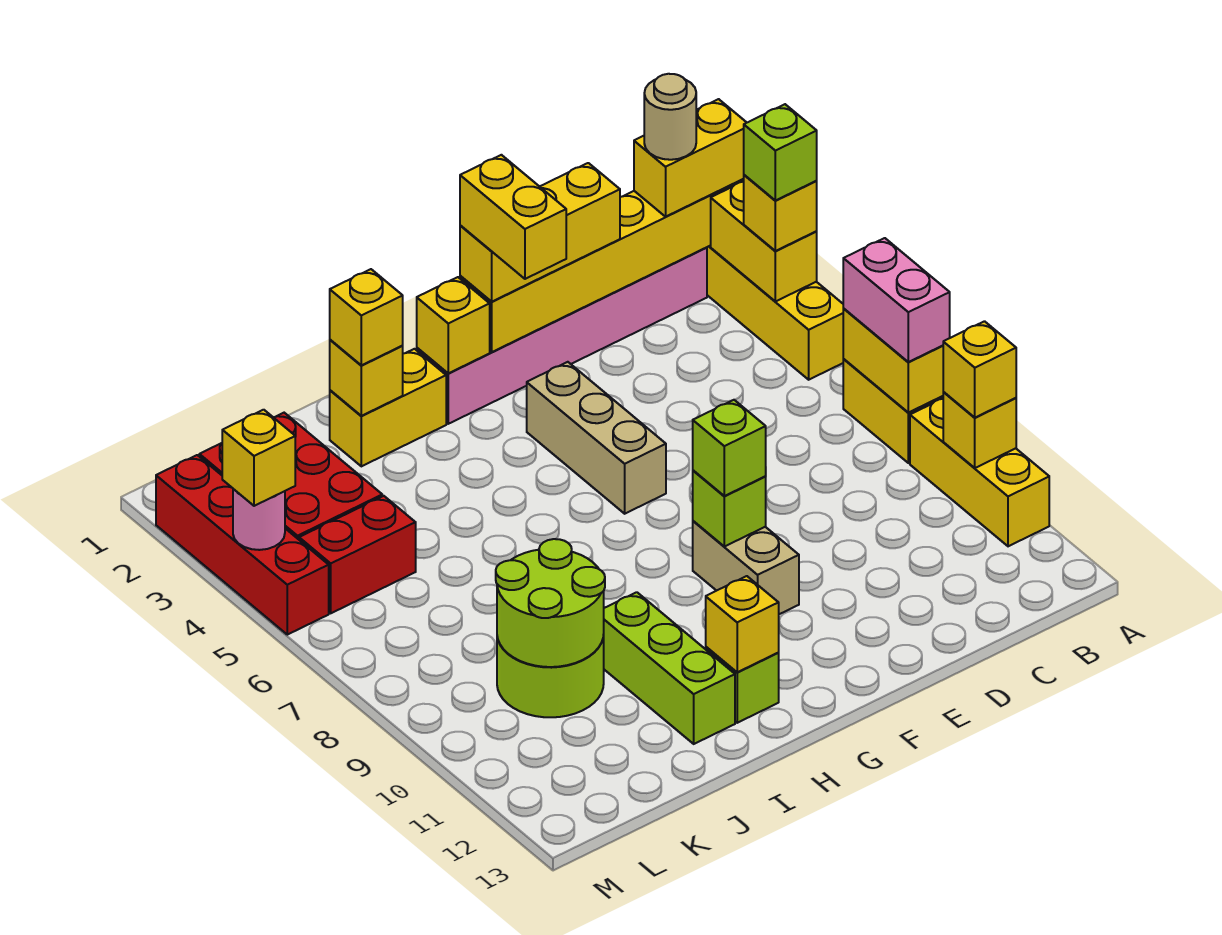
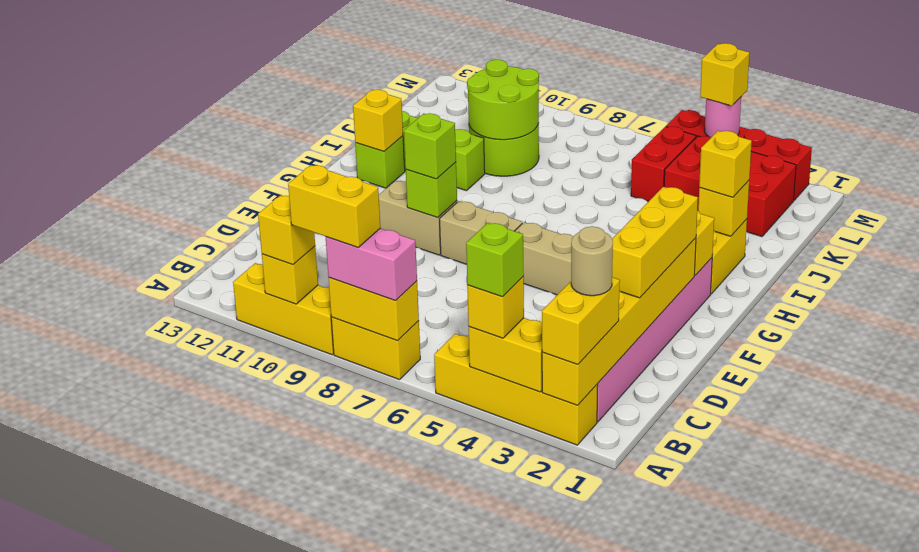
yellow brick F2:F3 level 4 -> yellow brick A8:A9 level 4
none -> tan brick F7:F8 level 1

